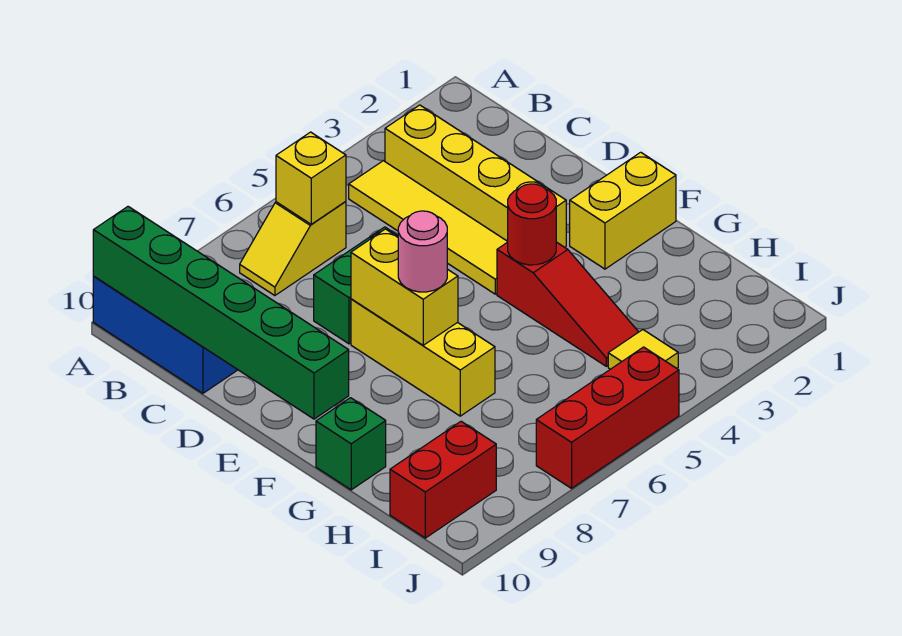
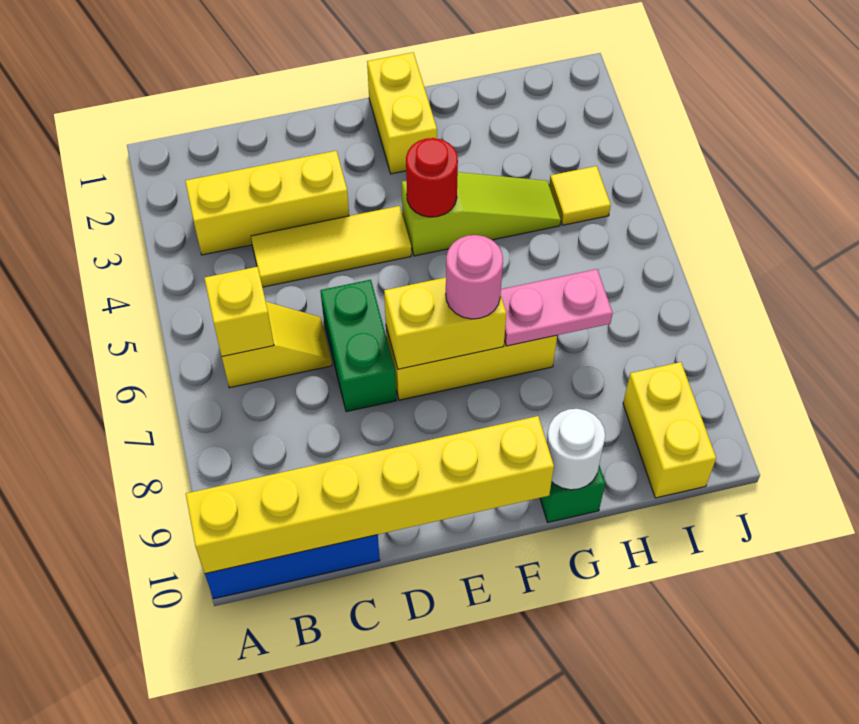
green brick A10:F10 level 2 -> yellow brick A10:F10 level 2
yellow brick B3:E3 level 1 -> yellow brick B3:D3 level 1
yellow tile B4:E4 level 1 -> yellow tile C4:E4 level 1
yellow slope B6:B7 level 1 top 6 -> yellow slope B6:C6 level 1 top B
red slope F4:H4 level 1 top F -> lime slope F4:H4 level 1 top F
none -> pink plate G7:H7 level 2
none -> white round brick G10 level 2
red brick I9:I10 level 1 -> yellow brick I9:I10 level 1
red brick J5:J7 level 1 -> none

